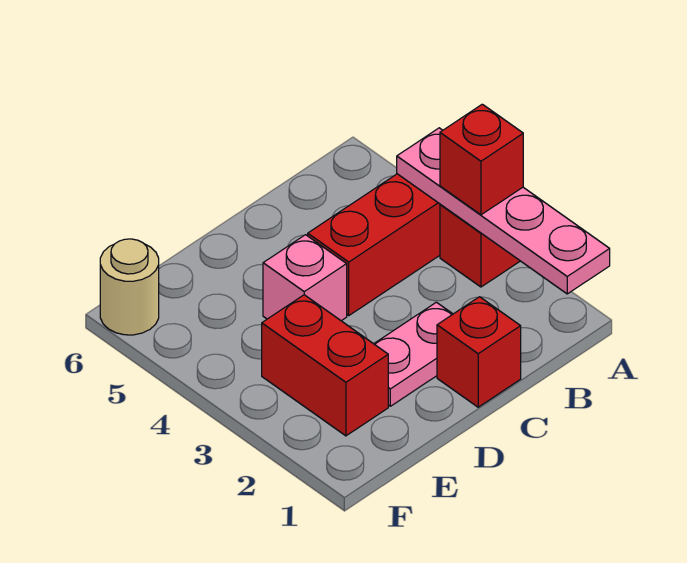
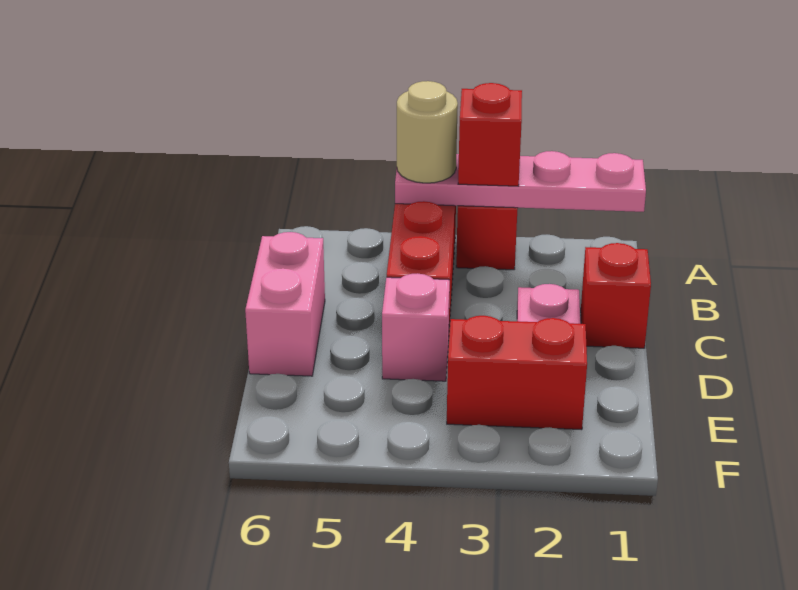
none -> pink brick C6:D6 level 1
tan round brick F6 level 1 -> tan round brick A4 level 3

